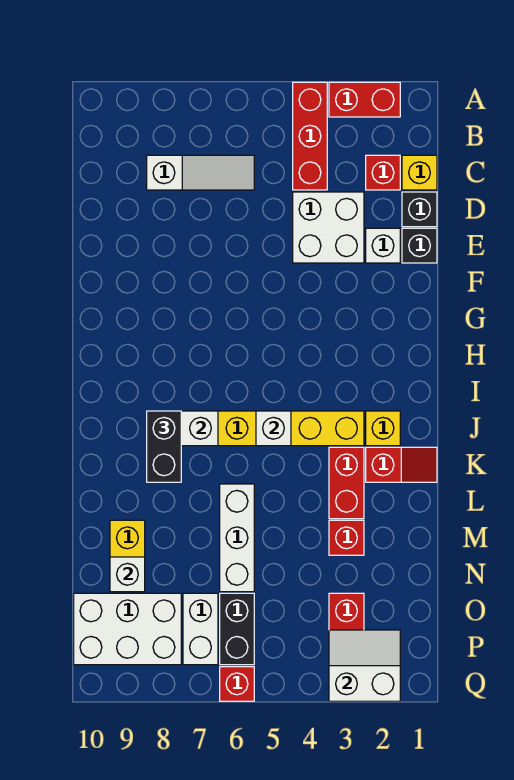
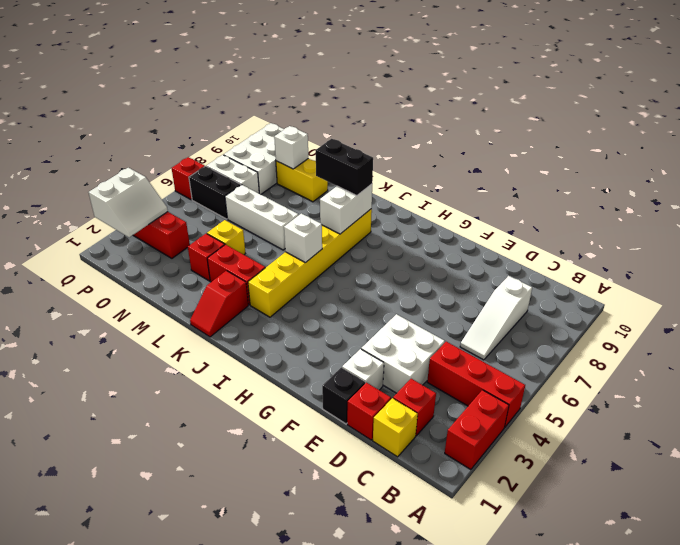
black brick D1 level 1 -> red brick D1 level 1
yellow brick J2 level 1 -> yellow brick M4 level 1

